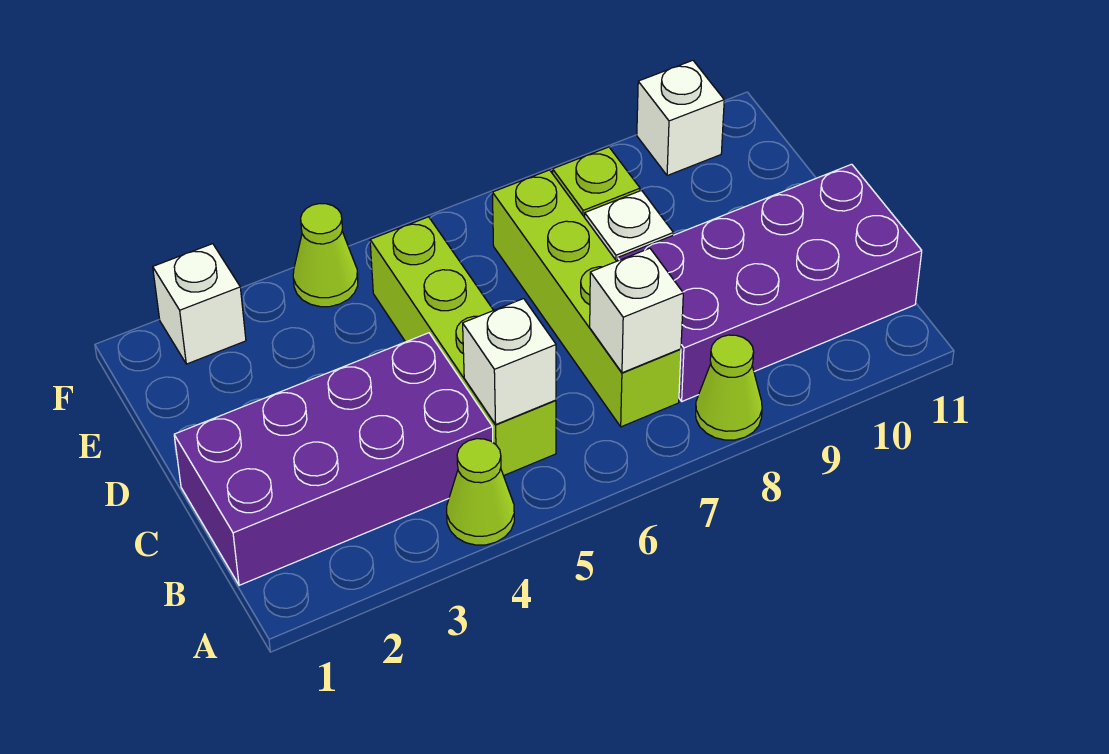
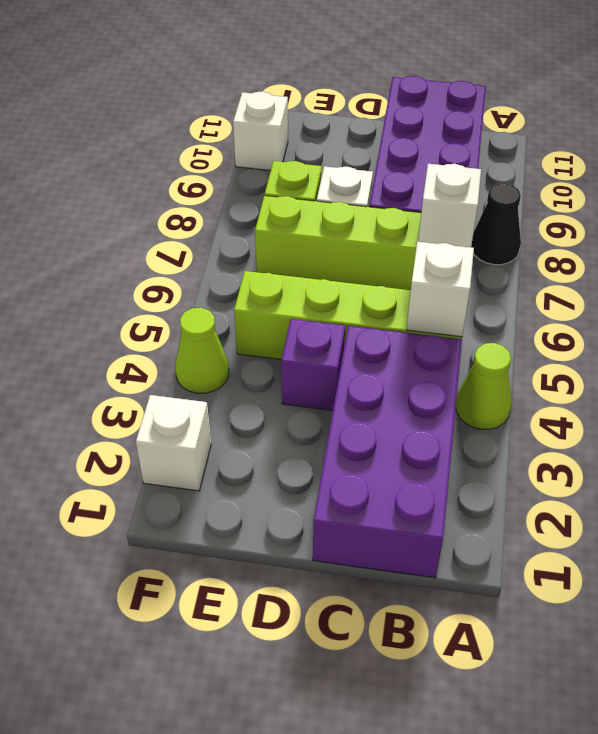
lime cone A8 level 1 -> black cone A8 level 1
none -> purple brick D4 level 1

